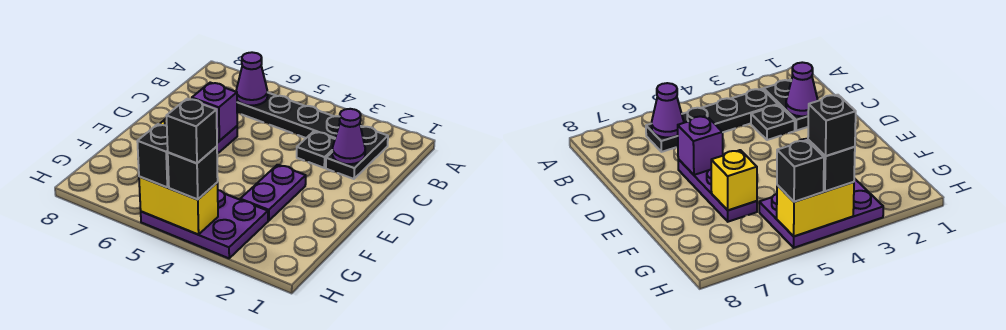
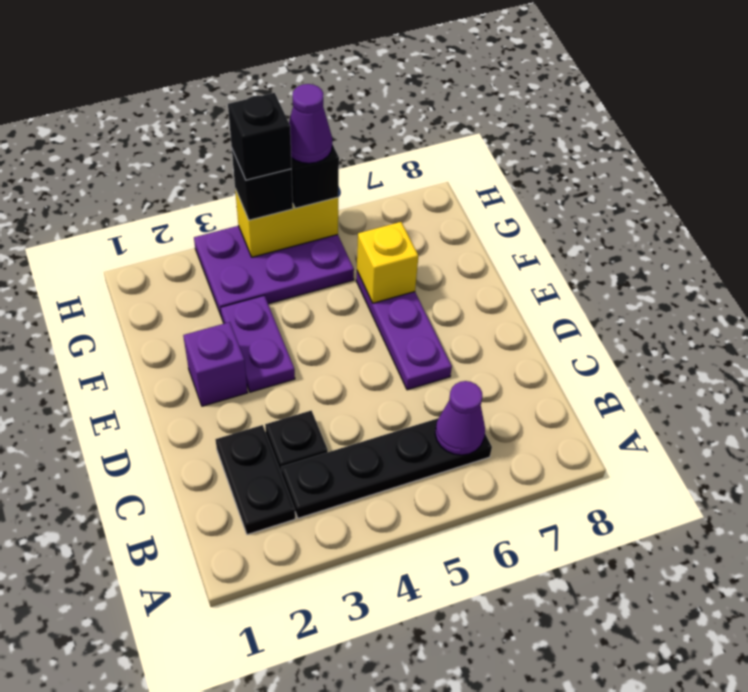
purple cone C2 level 2 -> purple cone H5 level 4
purple brick D6 level 2 -> purple brick E2 level 1

